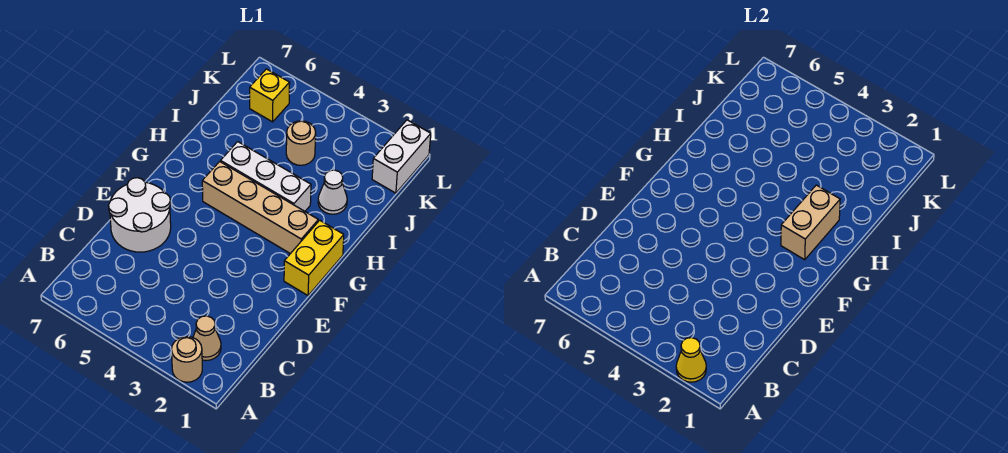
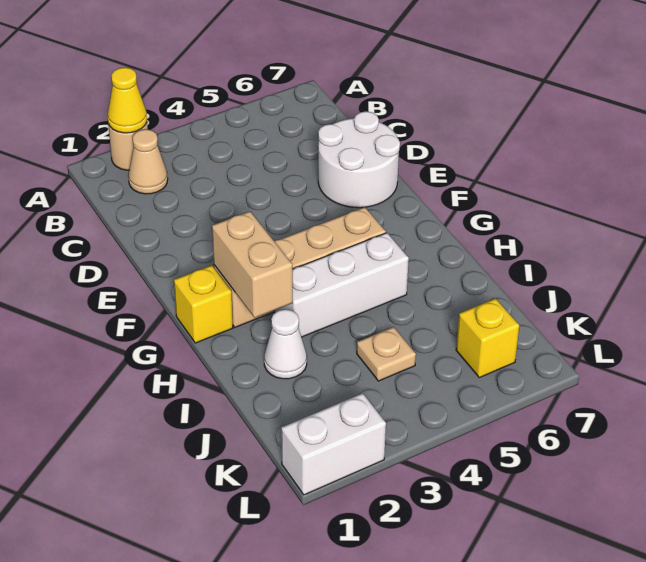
yellow brick F1:G1 level 1 -> yellow brick G1 level 1
tan round brick J4 level 1 -> tan plate J4 level 1
white brick K1:L1 level 1 -> white brick L1:L2 level 1

